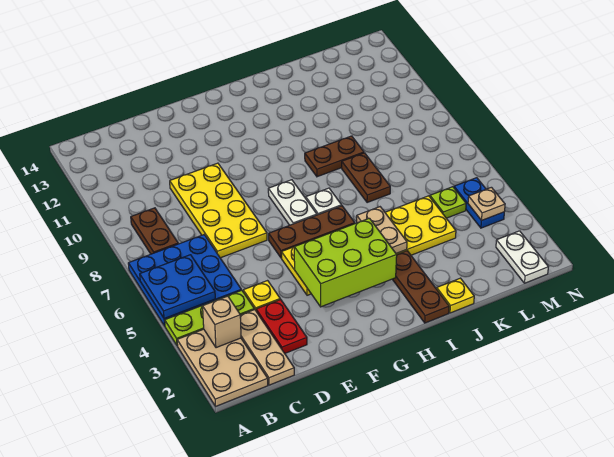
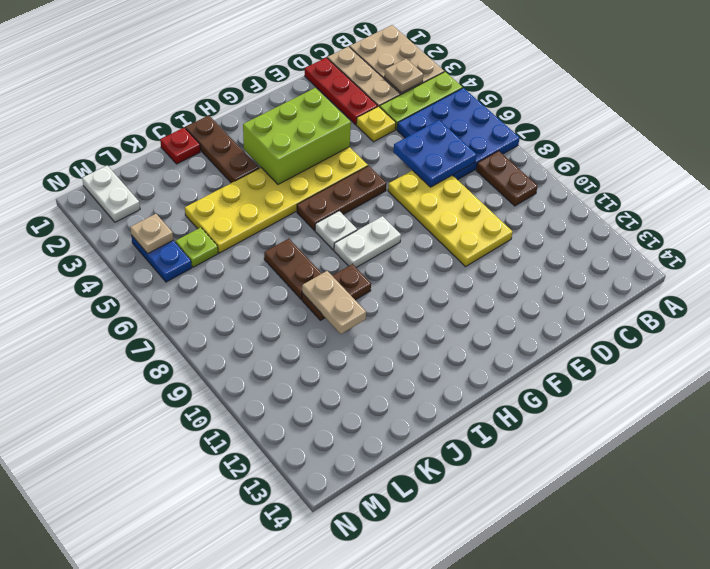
blue plate A5:B6 level 2 -> blue plate C6:D7 level 2
tan brick B3 level 2 -> tan plate B3 level 2
red plate D2:D3 level 1 -> red plate D1:D3 level 1
white plate G7:G8 level 1 -> white plate G8:H8 level 1
tan plate I4:I5 level 2 -> tan plate J9:J10 level 2
yellow plate J1 level 1 -> red plate J1 level 1

